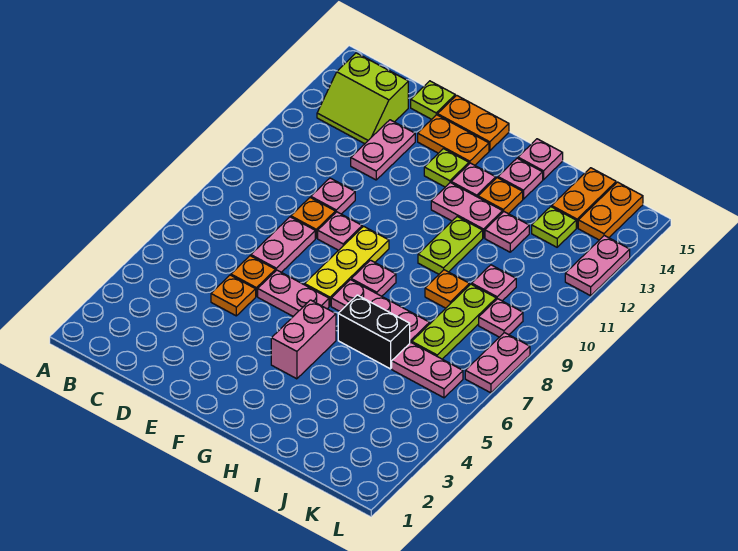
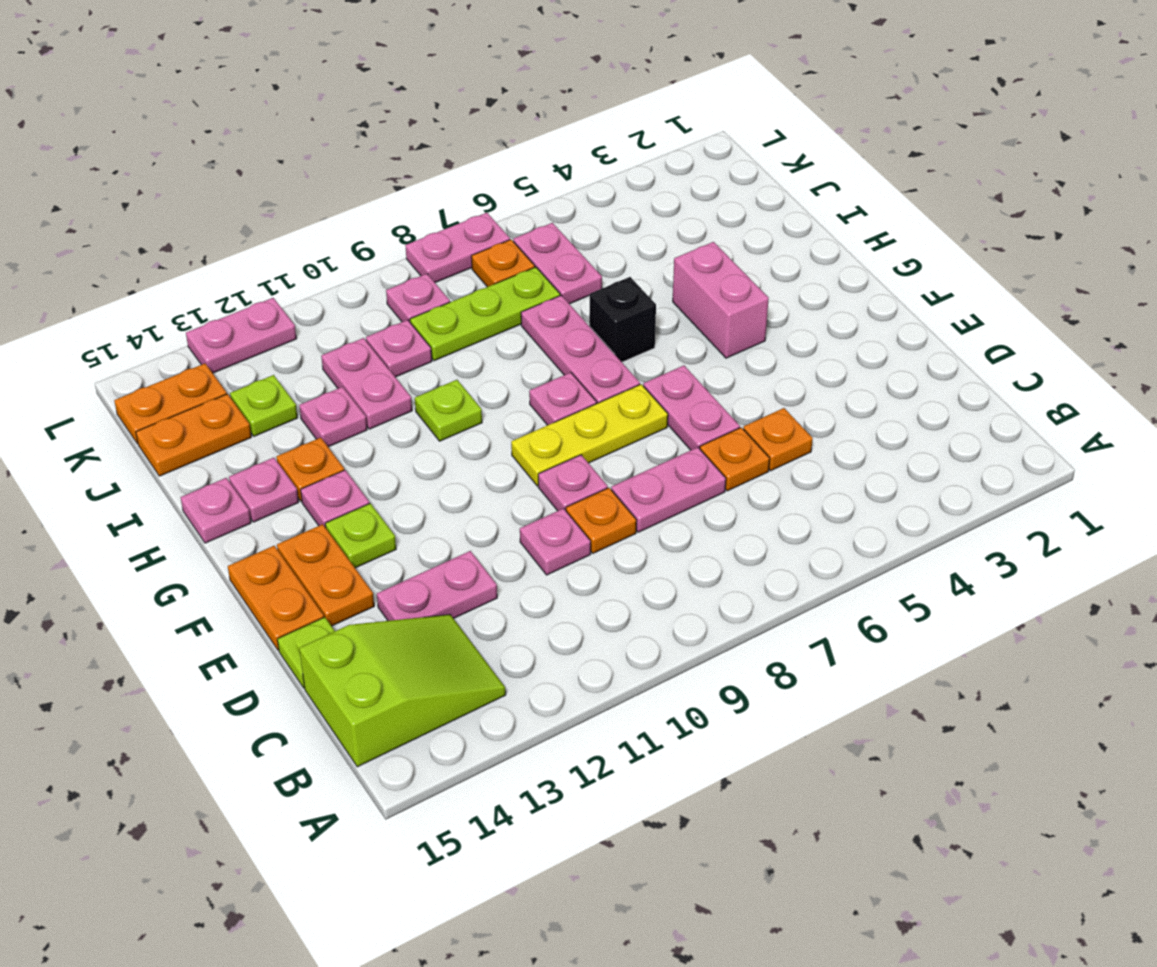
lime slope B13:C14 level 1 top 14 -> lime slope B13:C15 level 1 top 15
pink brick G4:G5 level 1 -> pink brick G4:H4 level 1
pink plate G12:H12 level 1 -> pink plate I11:J11 level 1
black brick H6:I6 level 1 -> black brick H6 level 1
lime plate H10:H11 level 1 -> lime plate H10 level 1
orange plate I9 level 1 -> orange plate K7 level 1

